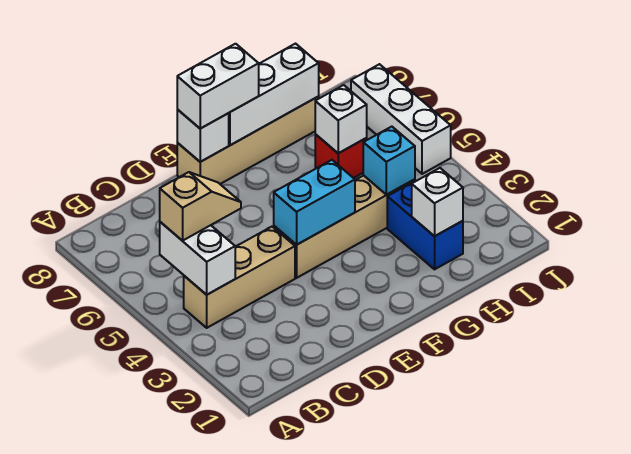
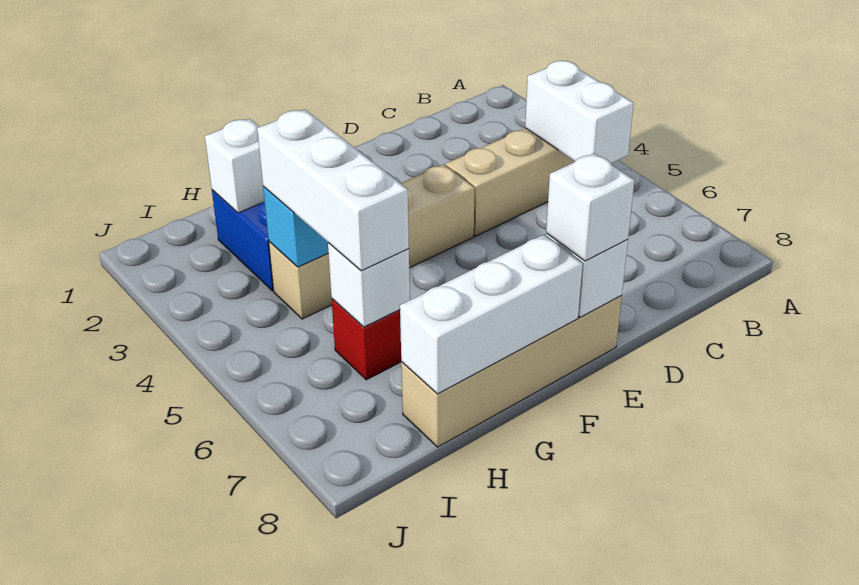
tan slope B5:C5 level 3 top B -> none
cyan brick E4:F4 level 2 -> none
white brick E8:F8 level 3 -> white brick E8 level 3
white brick J5:J7 level 1 -> white brick H4:H6 level 3

